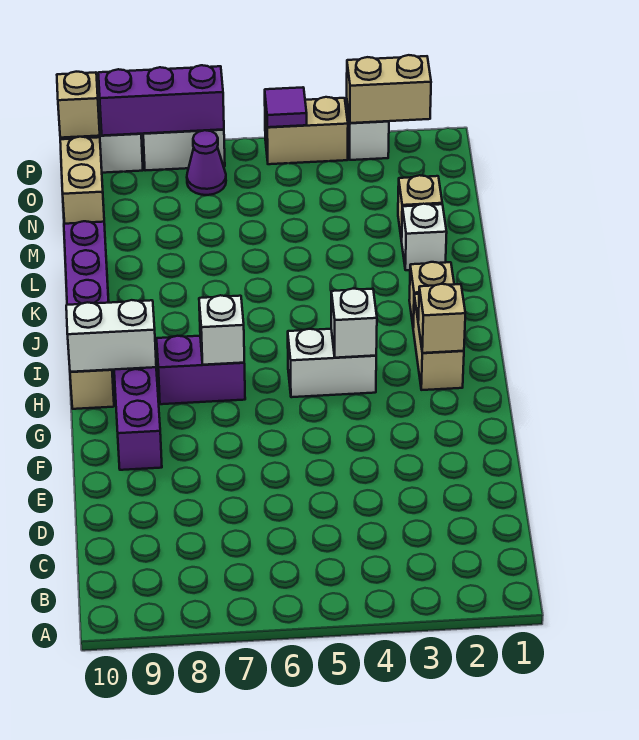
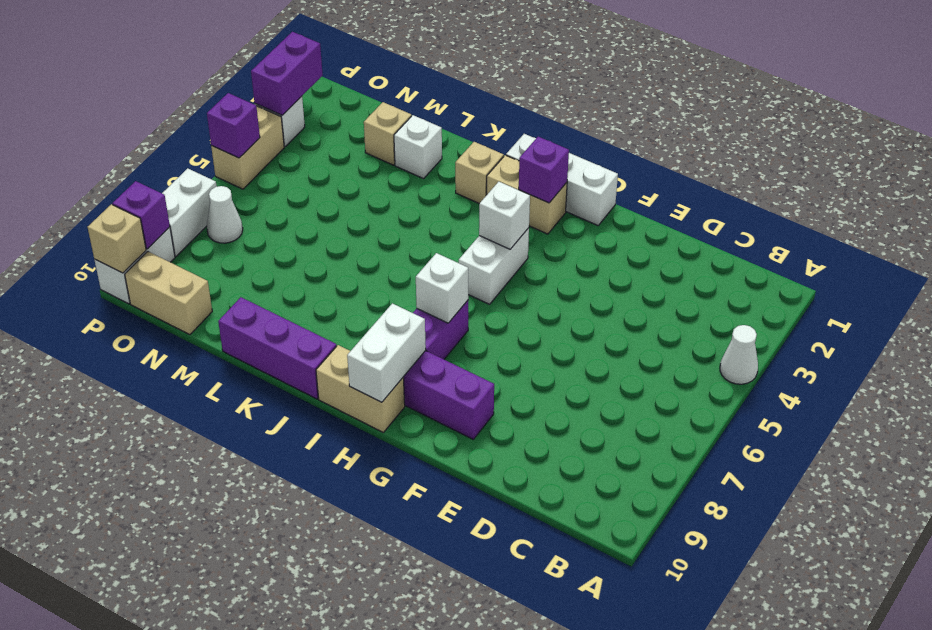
none -> white cone A4 level 1
none -> white brick G1:I1 level 1
tan brick H2 level 2 -> purple brick H2 level 2
purple cone O7 level 1 -> white cone O7 level 1
tan brick P2:P3 level 2 -> purple brick P2:P3 level 2
purple tile P5 level 2 -> purple brick P5 level 2
purple brick P7:P9 level 2 -> purple brick P9 level 2

